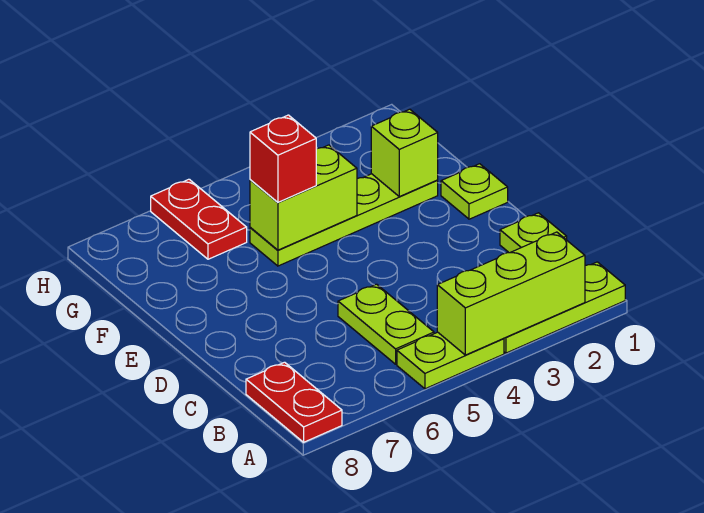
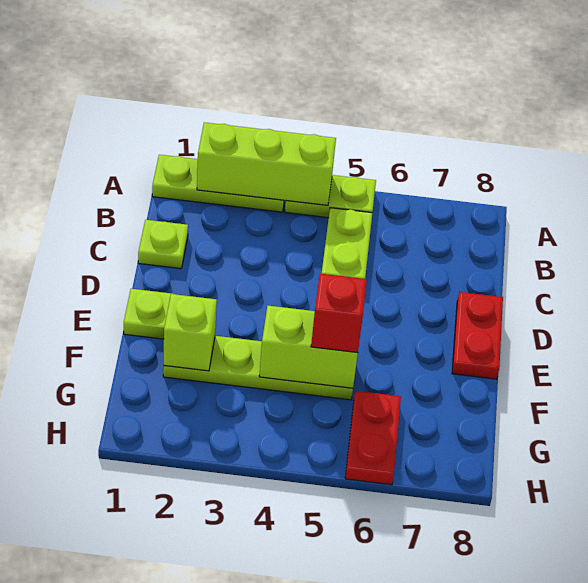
red plate A8:B8 level 1 -> red plate D8:E8 level 1

